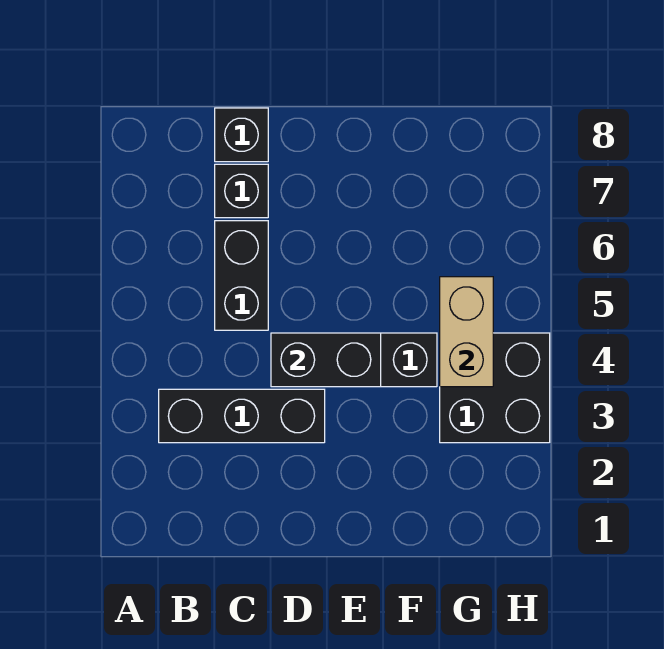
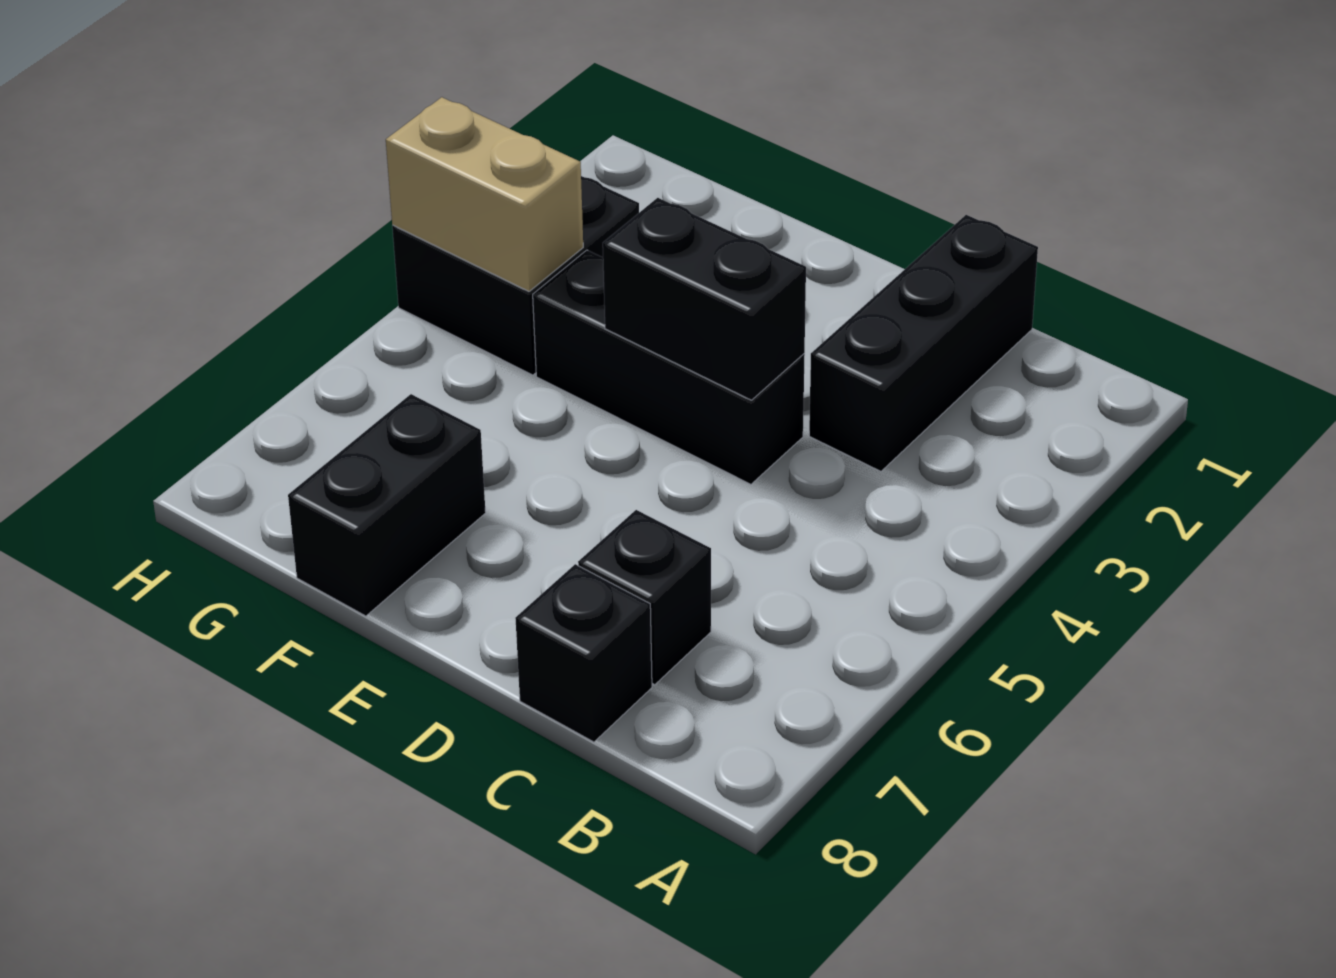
black brick B3:D3 level 1 -> black brick C1:C3 level 1
black brick C5:C6 level 1 -> black brick F7:F8 level 1
tan brick G4:G5 level 2 -> tan brick G4:H4 level 2

